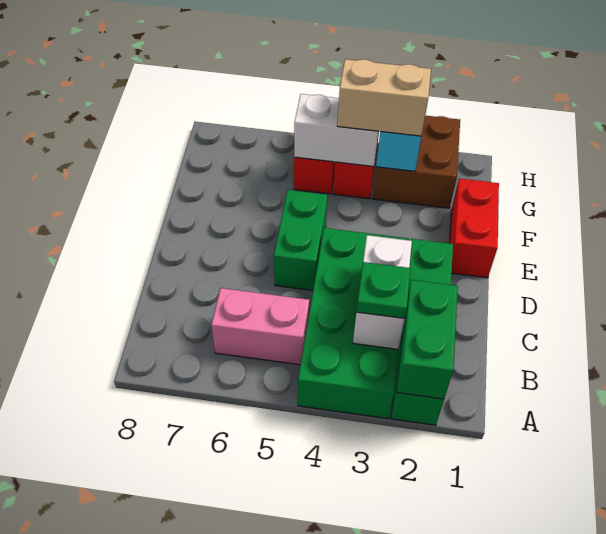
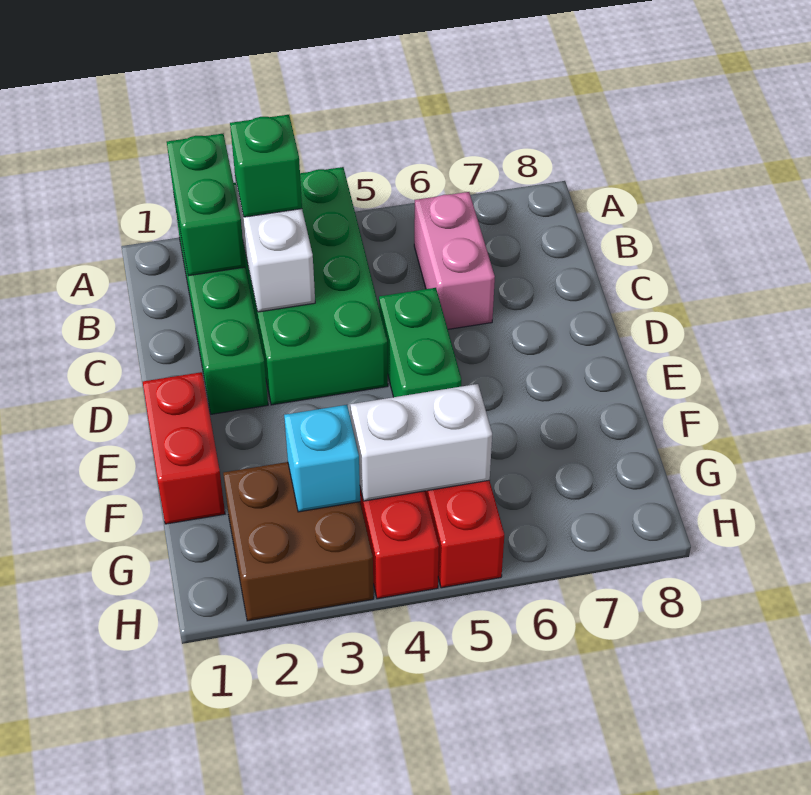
green plate B3 level 3 -> green brick B3 level 3
pink brick B5:B6 level 1 -> pink brick B6:C6 level 1
tan brick G3:G4 level 3 -> none

